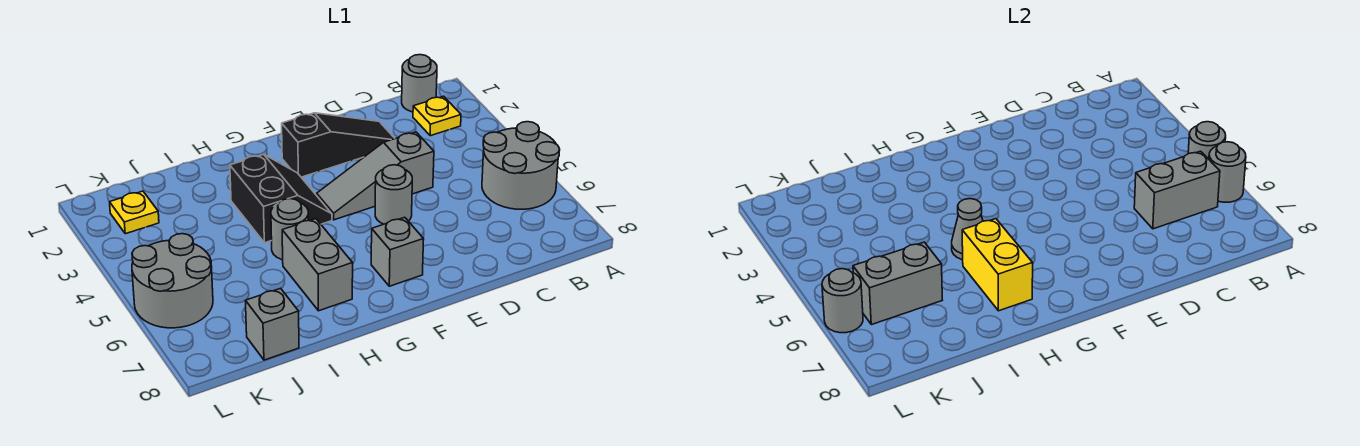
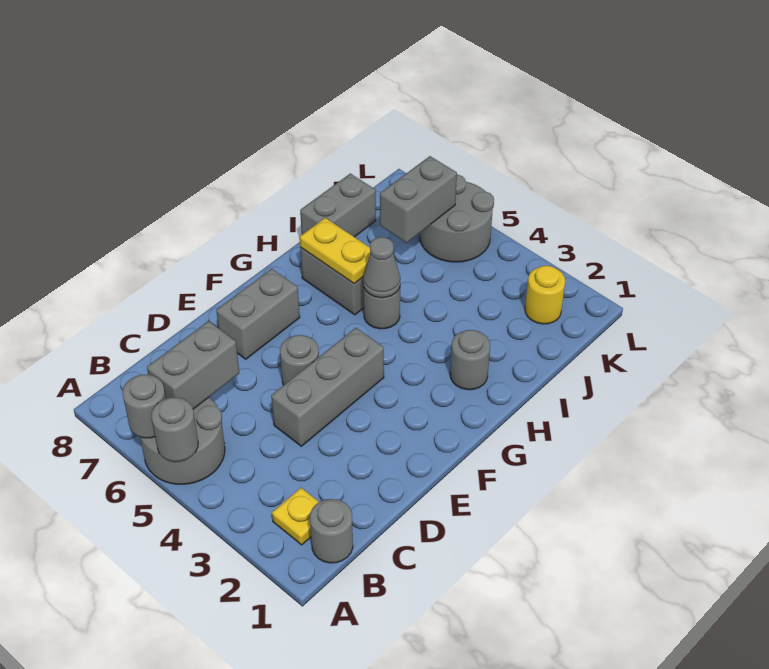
black slope D2:F2 level 1 top F -> none
grey slope D4:F4 level 1 top D -> grey brick D4:F4 level 1
grey brick F7 level 1 -> grey brick E7:F7 level 1
black slope G3:H4 level 1 top H -> none
yellow brick H6:H7 level 2 -> yellow plate H6:H7 level 2
grey brick J8 level 1 -> grey brick I8:J8 level 1
yellow plate K2 level 1 -> yellow round brick K2 level 1
grey round brick L6 level 2 -> grey round brick H2 level 1

